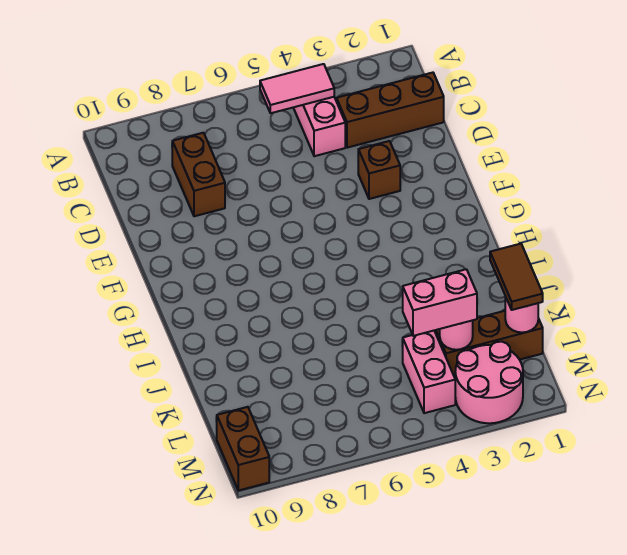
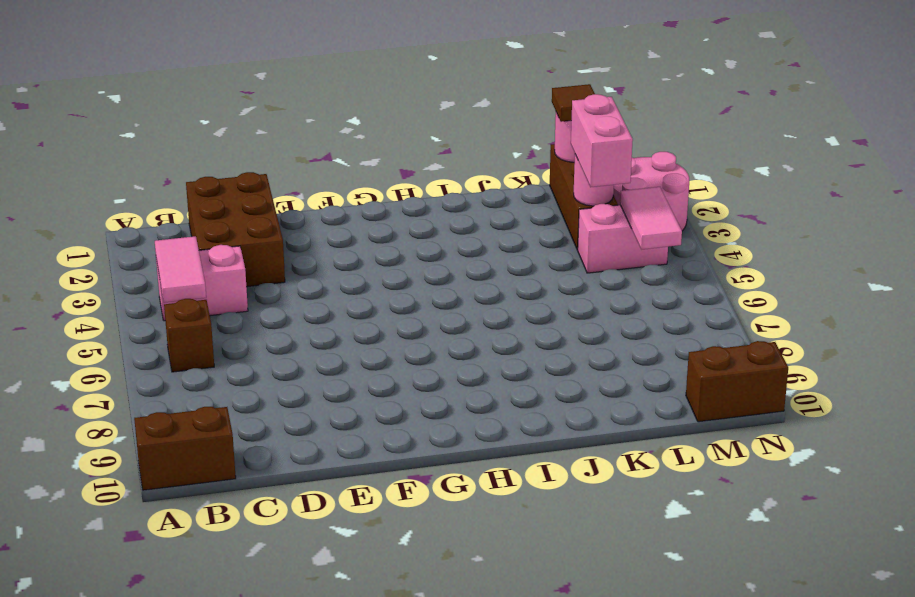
brown brick C1:C3 level 1 -> brown brick C1:D3 level 1
brown brick C8:D8 level 1 -> brown brick A10:B10 level 1
brown brick E3 level 1 -> brown brick B6 level 1
brown tile K1:L1 level 3 -> brown tile L1 level 3
none -> pink tile M4:M5 level 2

